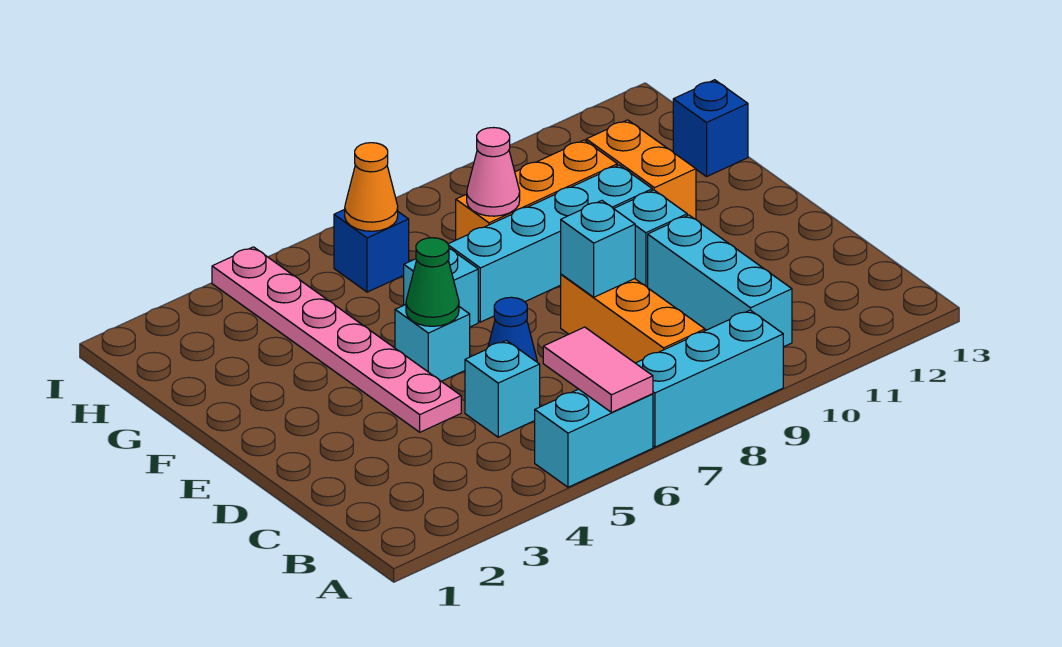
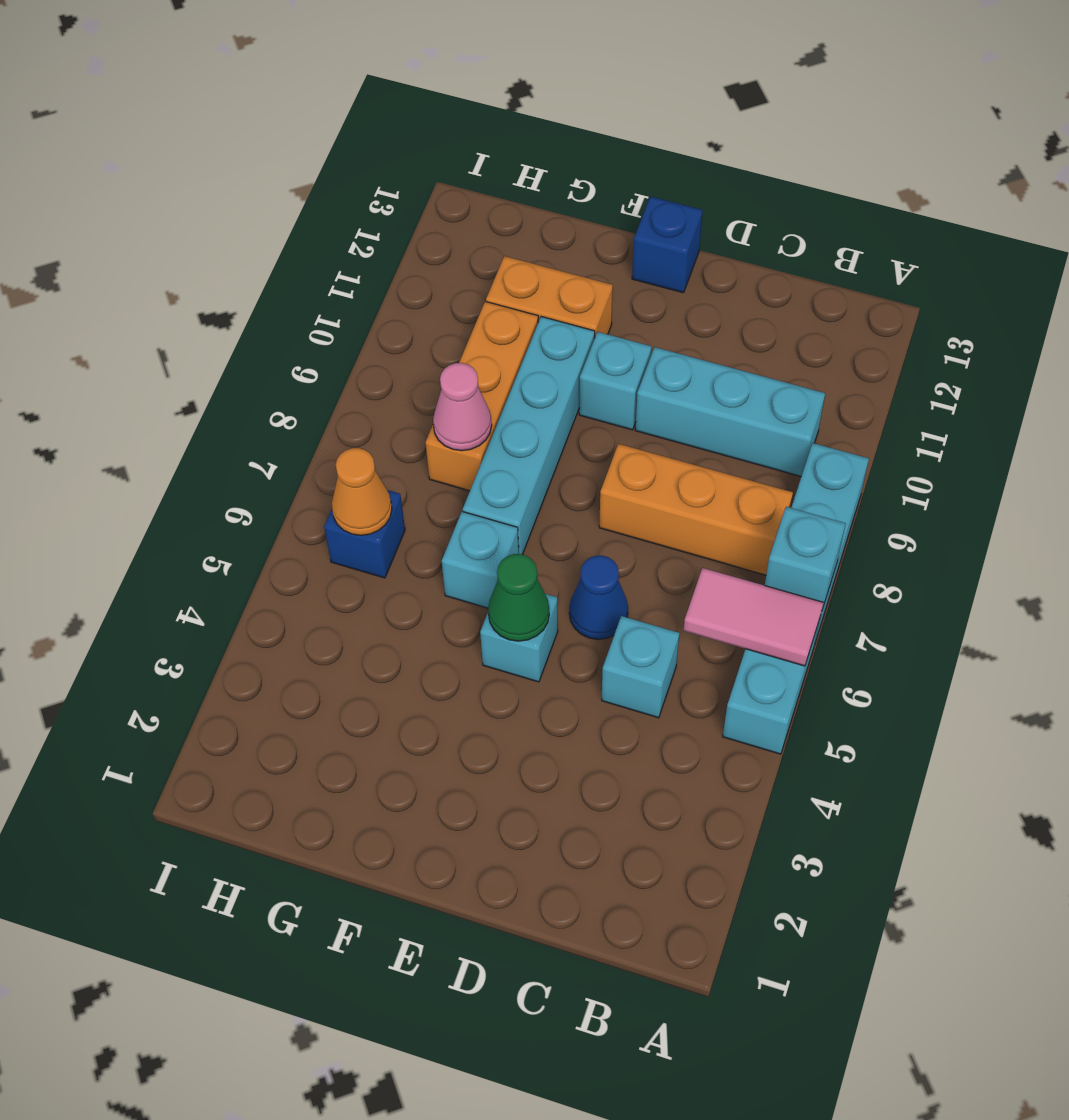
pink plate D4:I4 level 1 -> none
cyan brick D8 level 2 -> cyan brick A7 level 2
blue brick G13 level 1 -> blue brick E13 level 1

